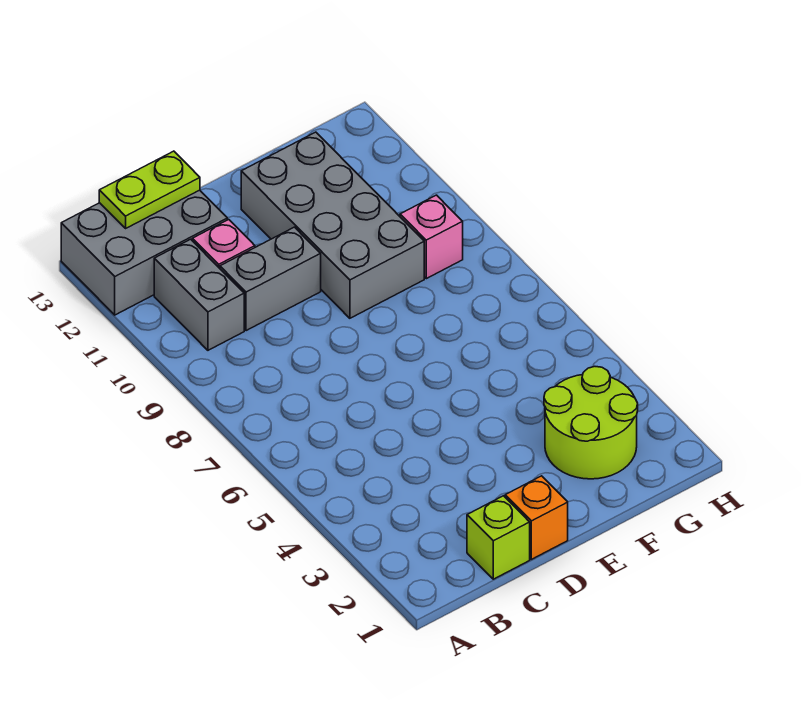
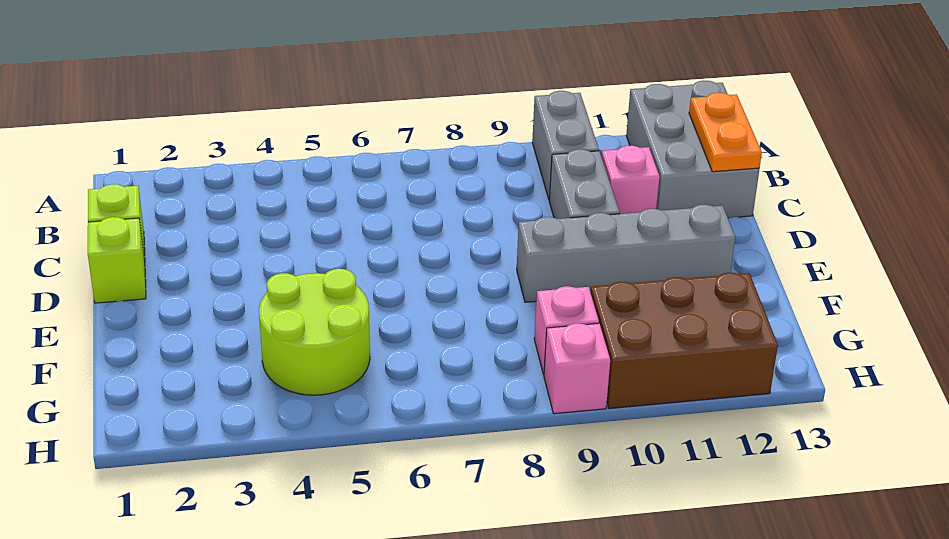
grey brick B10:B11 level 1 -> grey brick A10:B10 level 1
lime plate B13:C13 level 2 -> orange plate B13:C13 level 2
orange brick D1 level 1 -> lime brick D1 level 1
grey brick E9:F12 level 1 -> grey brick E9:E12 level 1
lime round brick F2:G3 level 1 -> lime round brick F4:G5 level 1
none -> brown brick G10:H12 level 1
none -> pink brick H9 level 1

